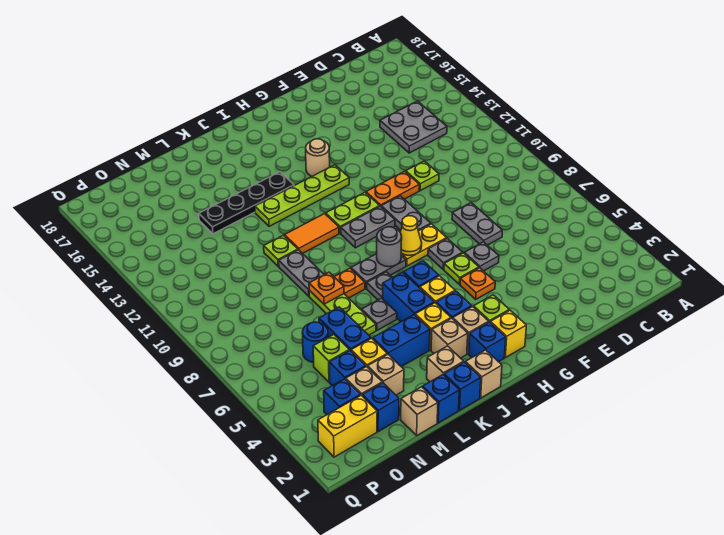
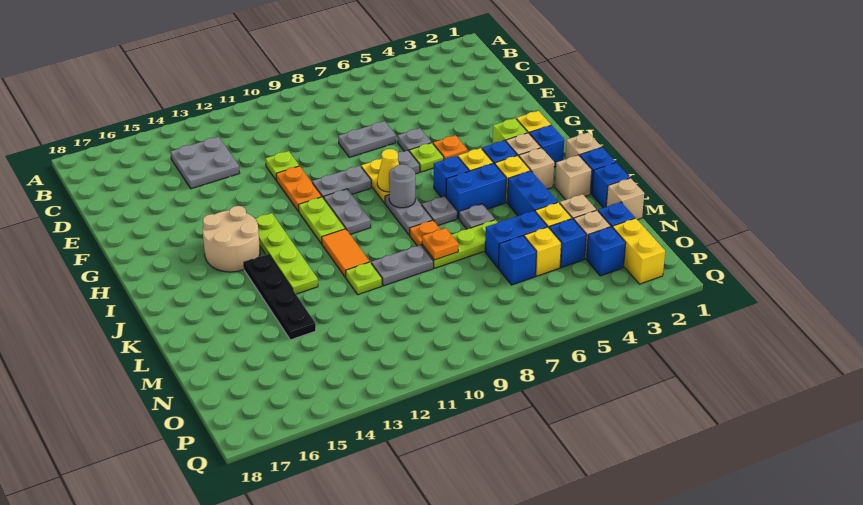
tan round brick H14 level 1 -> tan round brick H14:I15 level 1
lime brick N5 level 1 -> yellow brick N5 level 1
blue round brick N6 level 1 -> blue brick N6 level 1

